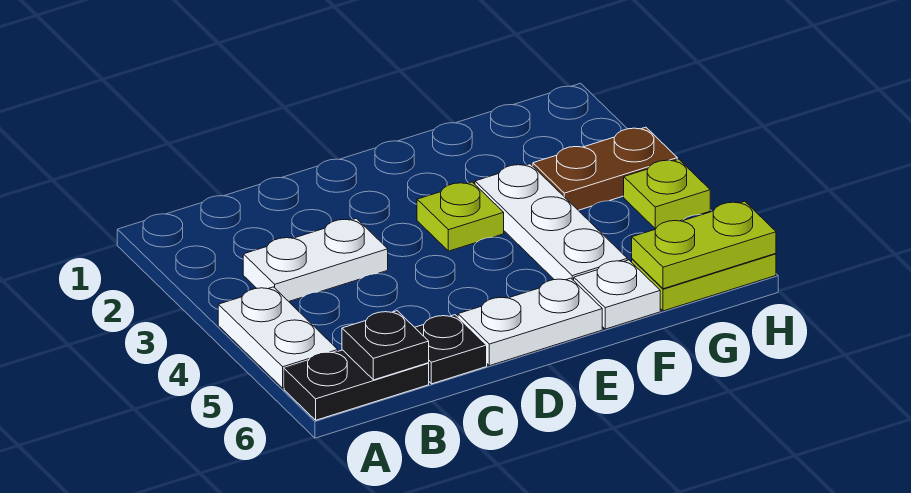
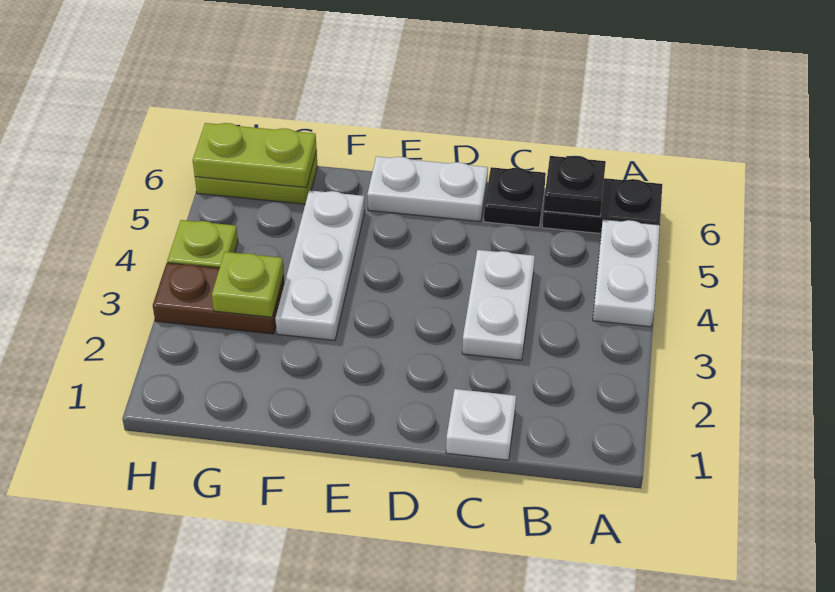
white plate B3:C3 level 1 -> white plate C3:C4 level 1
lime plate E3 level 1 -> lime plate G3 level 2
white plate F6 level 1 -> white plate C1 level 1

